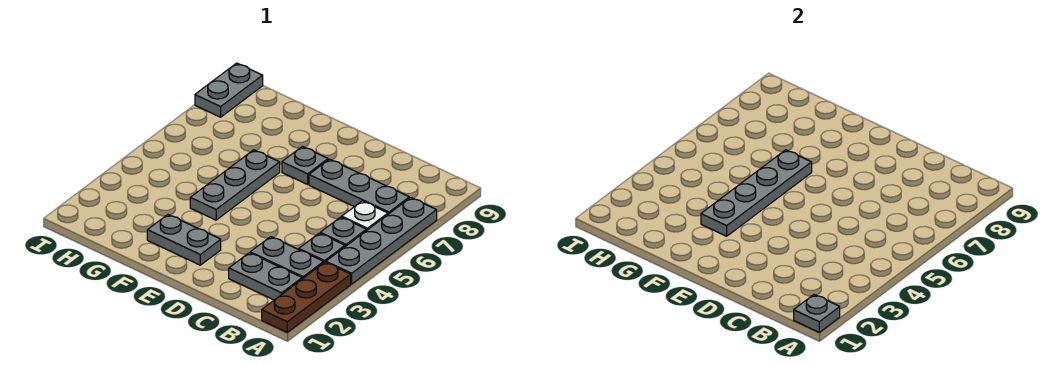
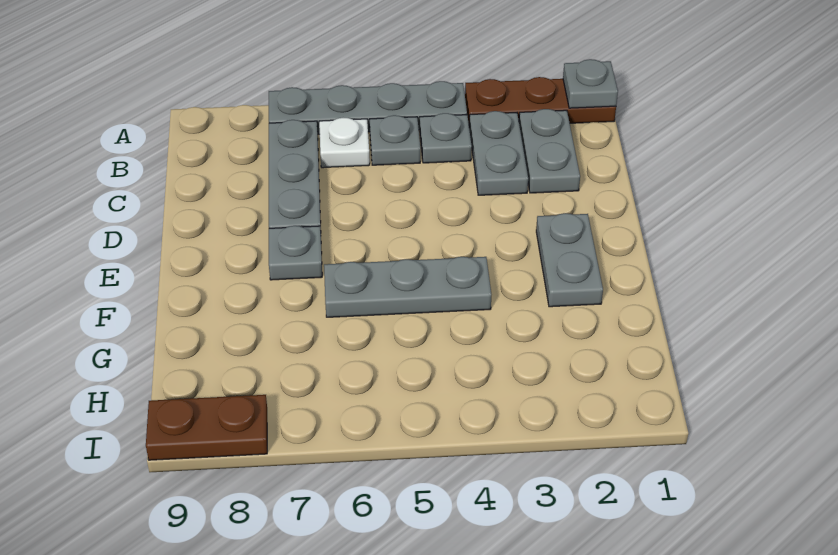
grey plate F3:F6 level 2 -> none
grey plate I8:I9 level 1 -> brown plate I8:I9 level 1

